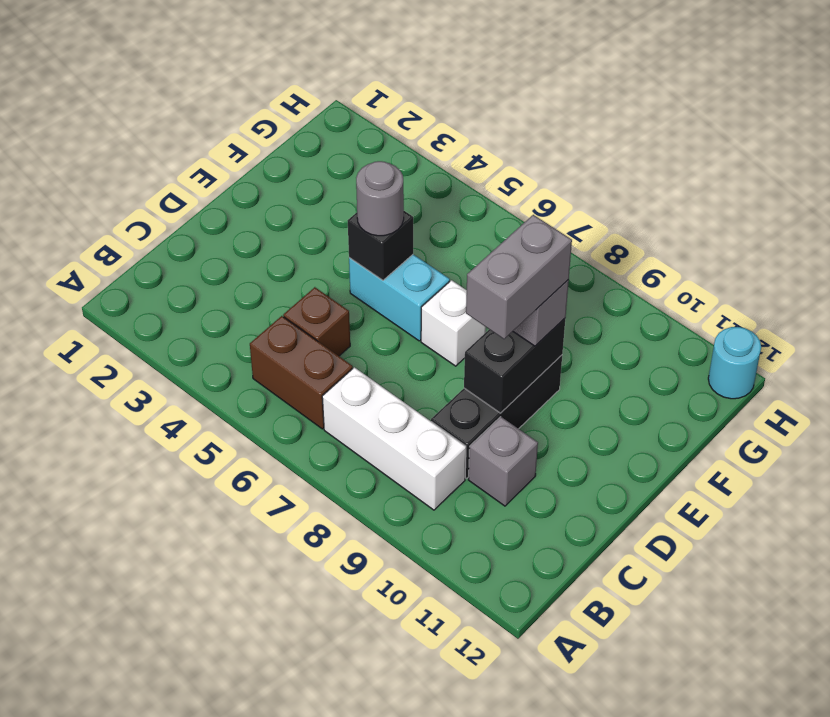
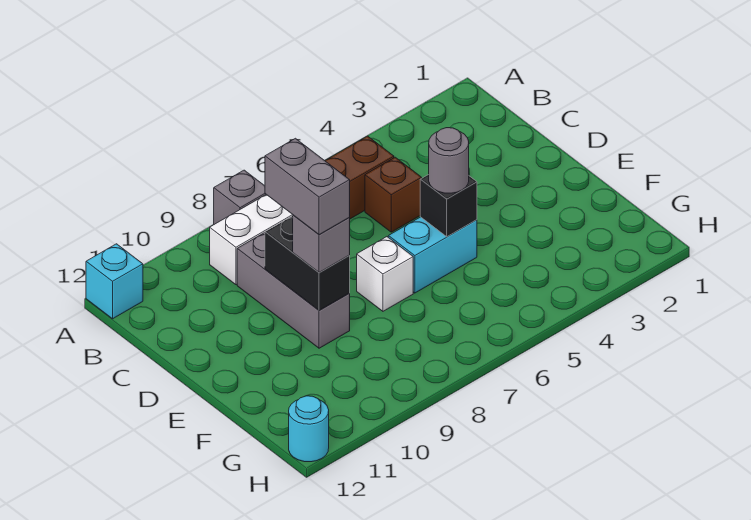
none -> cyan brick A12 level 1
black brick C9:E9 level 1 -> grey brick C9:E9 level 1
grey brick C10 level 1 -> grey brick A8 level 1

